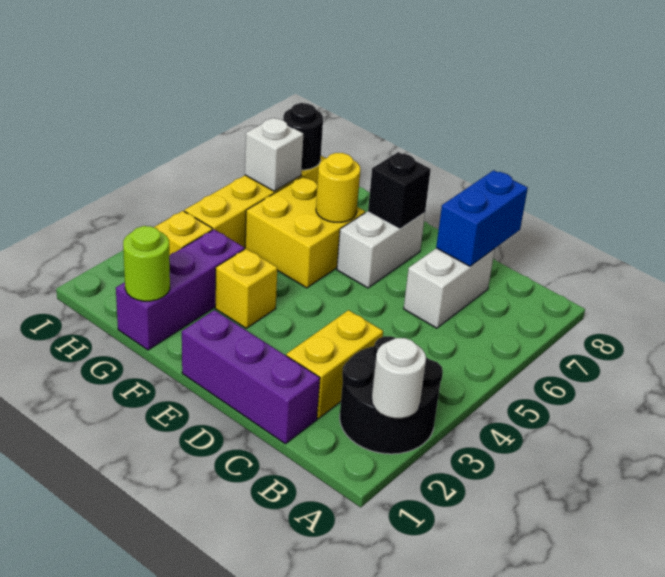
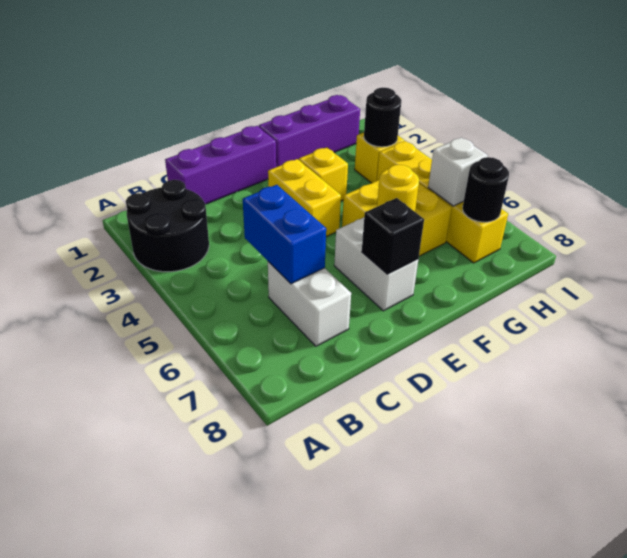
white round brick A2 level 2 -> none
yellow brick C2:C3 level 1 -> yellow brick E3:E4 level 1
blue brick C7:C8 level 2 -> blue brick C5:C6 level 2
purple brick G1:G3 level 1 -> purple brick F1:H1 level 1
lime round brick G1 level 2 -> none
none -> black round brick H3 level 2

